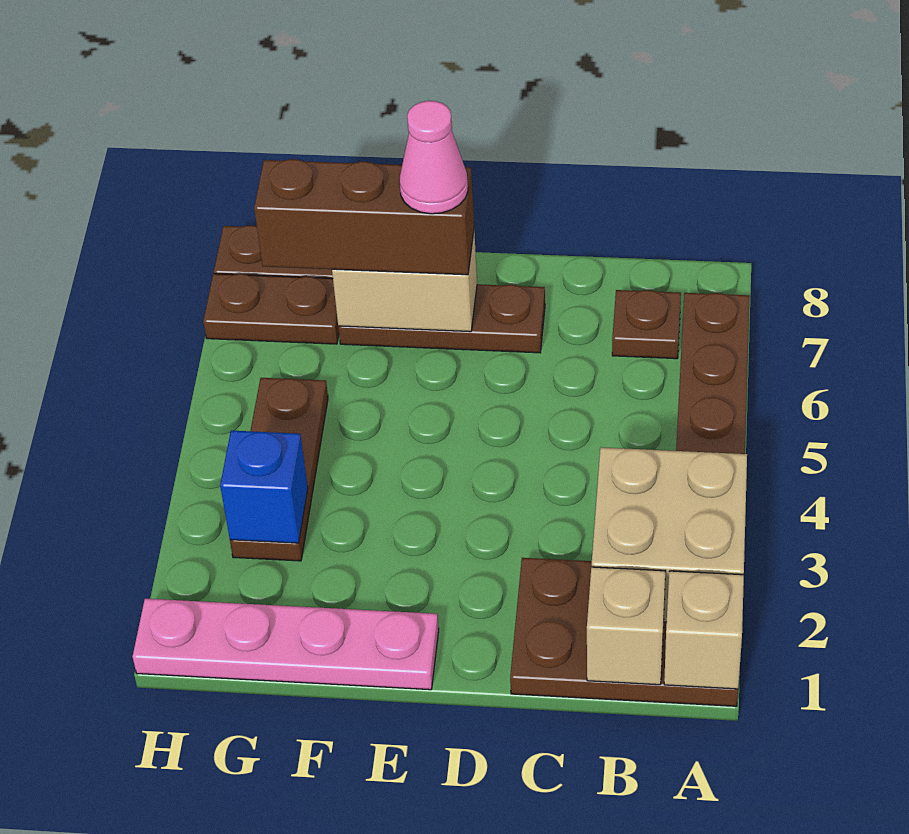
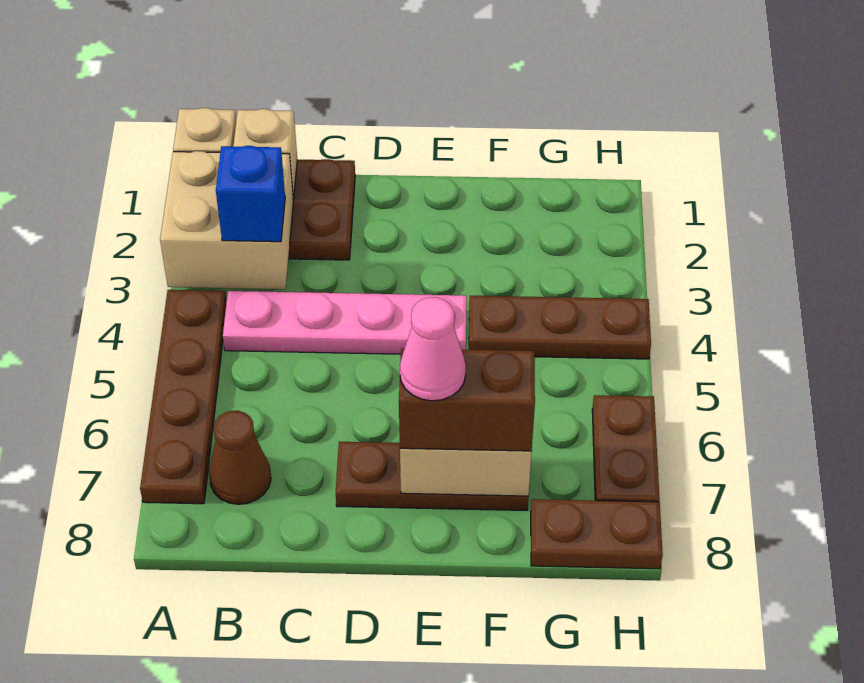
brown plate B7 level 1 -> brown cone B7 level 1
pink plate E1:H1 level 1 -> pink plate B4:E4 level 1
brown brick E7:G7 level 3 -> brown brick E7:F7 level 3
brown plate G3:G5 level 1 -> brown plate F4:H4 level 1
blue brick G3 level 2 -> blue brick B3 level 3
brown plate G7:H7 level 1 -> brown plate H6:H7 level 1

